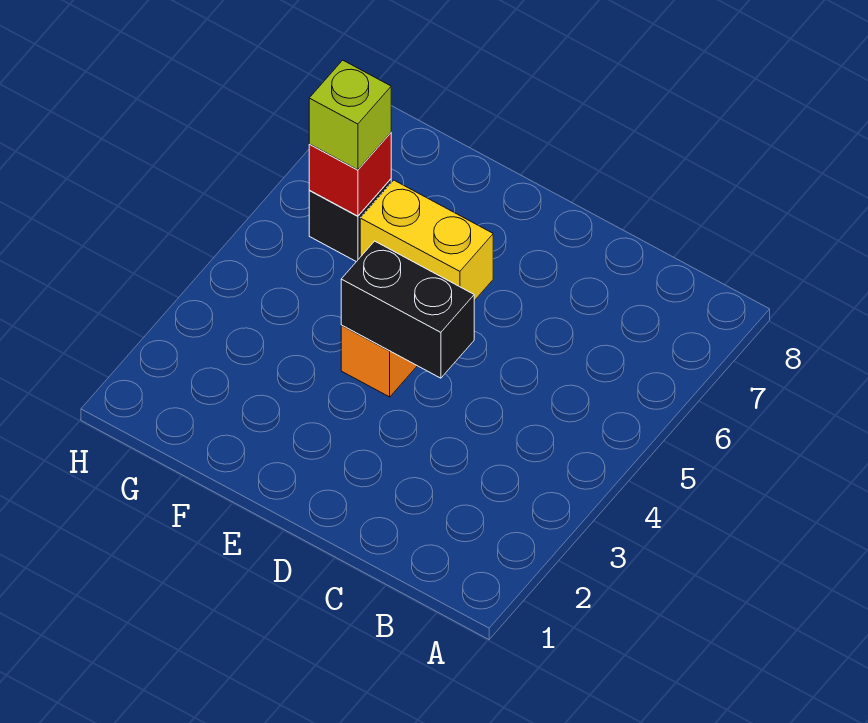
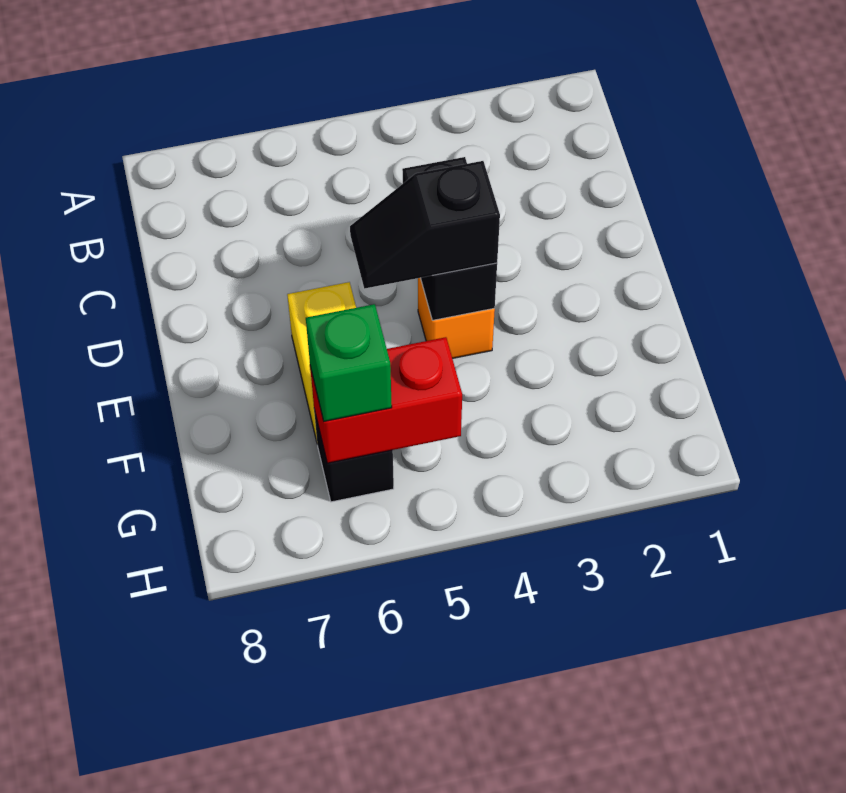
none -> black slope E4:E5 level 3 top 4
red brick G6 level 2 -> red brick G5:G6 level 2
lime brick G6 level 3 -> green brick G6 level 3

